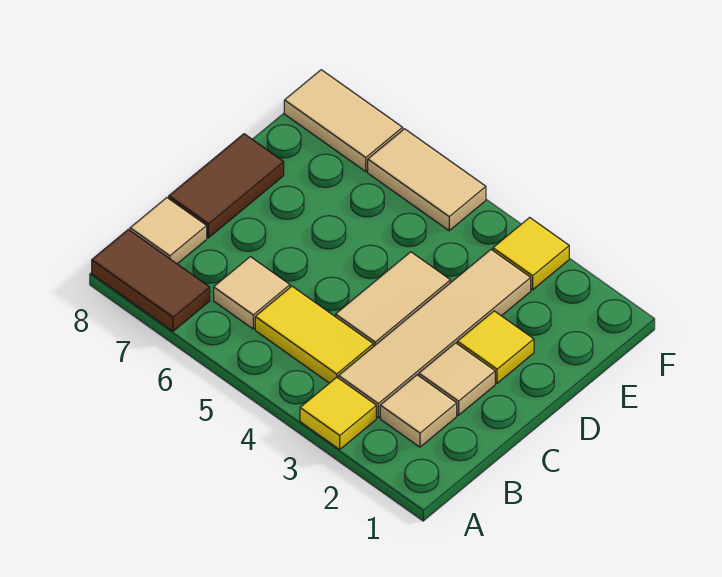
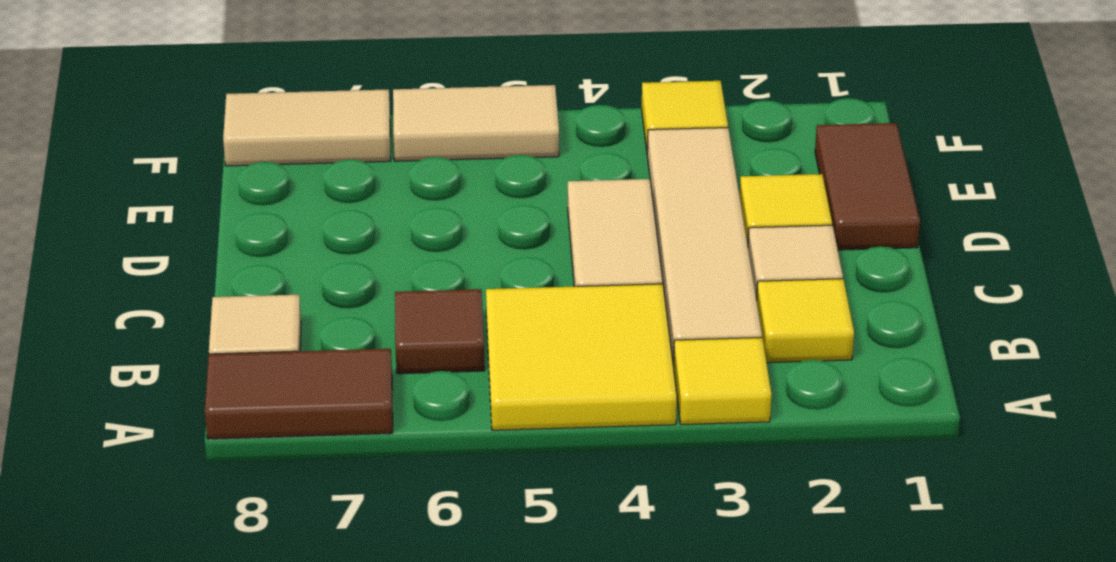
tan tile B2 level 1 -> yellow tile B2 level 1
yellow tile B4:B5 level 1 -> yellow tile A4:B5 level 1
tan tile B6 level 1 -> brown tile B6 level 1
brown tile C8:D8 level 1 -> brown tile D1:E1 level 1

